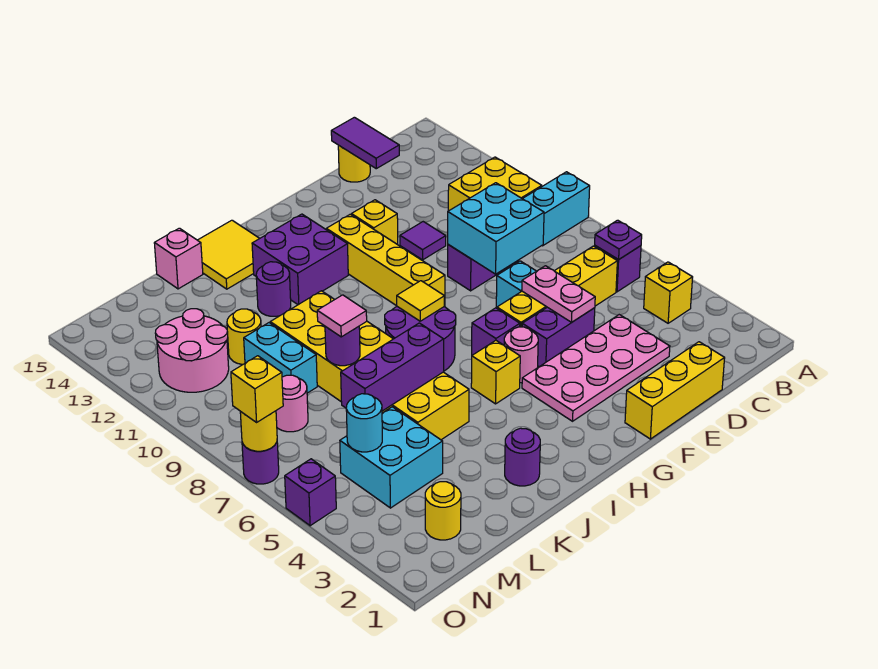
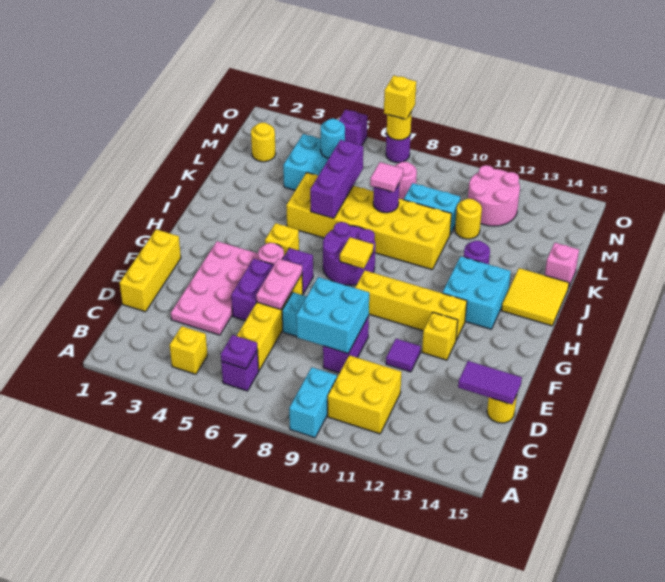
pink plate E5:E6 level 2 -> pink plate E6:F6 level 2
purple brick H12:I13 level 1 -> cyan brick H12:I13 level 1
purple round brick J2 level 1 -> none

